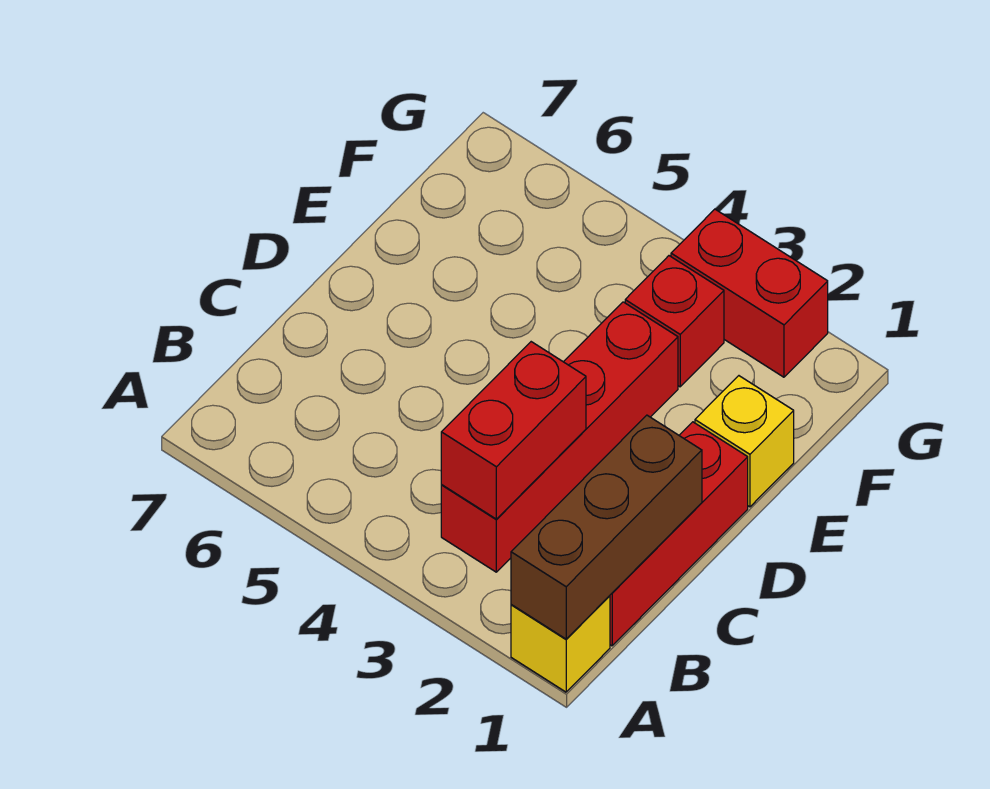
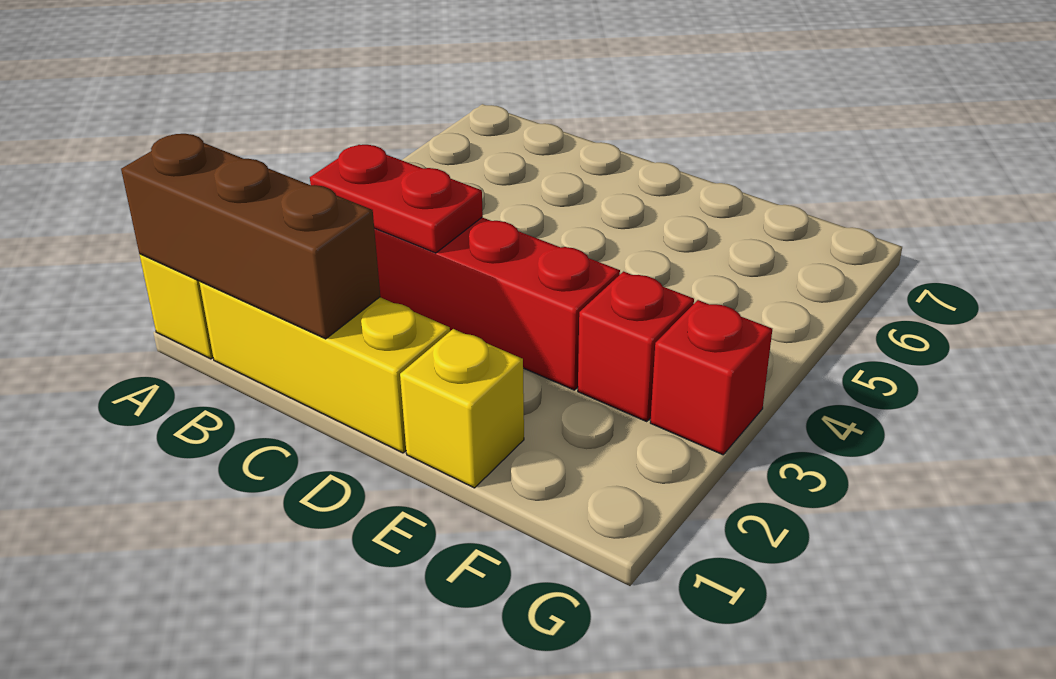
red brick B1:D1 level 1 -> yellow brick B1:D1 level 1
red brick B3:C3 level 2 -> red plate B3:C3 level 2
red brick G2:G3 level 1 -> red brick G3 level 1

